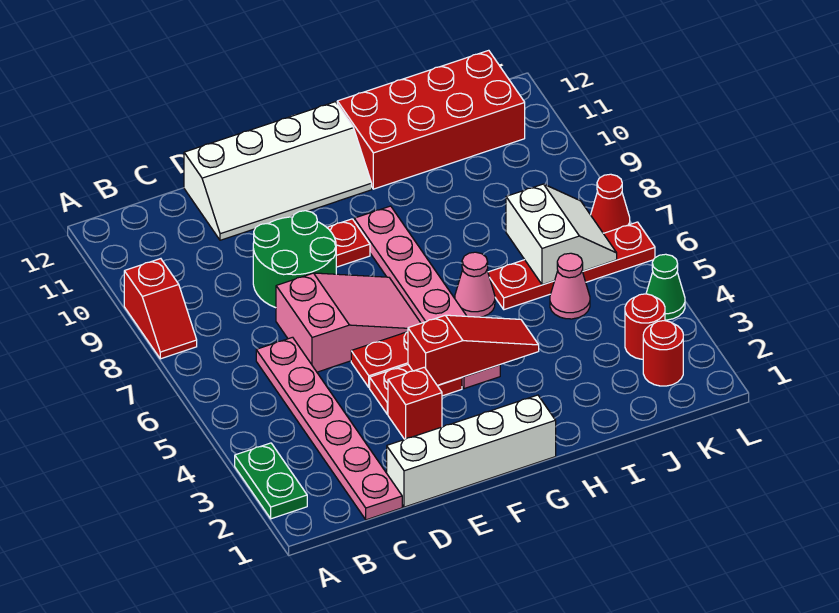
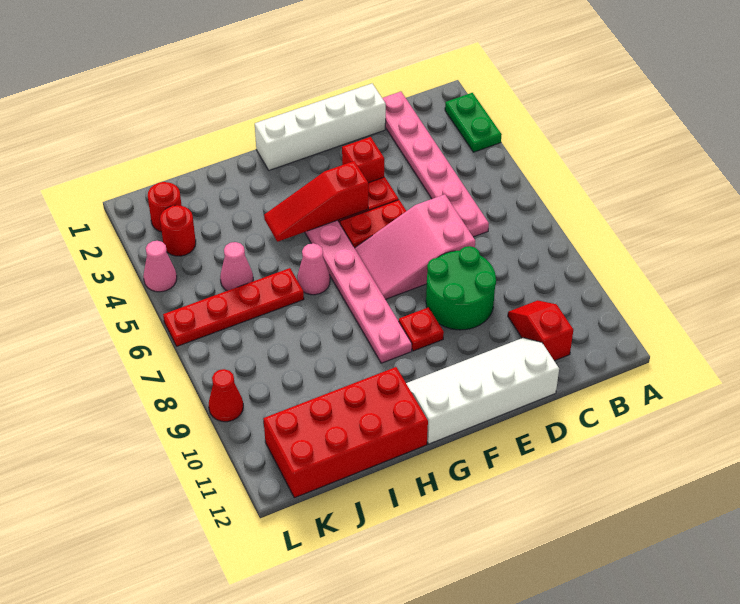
red slope A8:A9 level 1 top 9 -> red slope C10:C11 level 1 top 11
white slope J6:K7 level 2 top J -> none
green cone L4 level 1 -> pink cone L4 level 1
red cone L7 level 1 -> red cone L9 level 1

